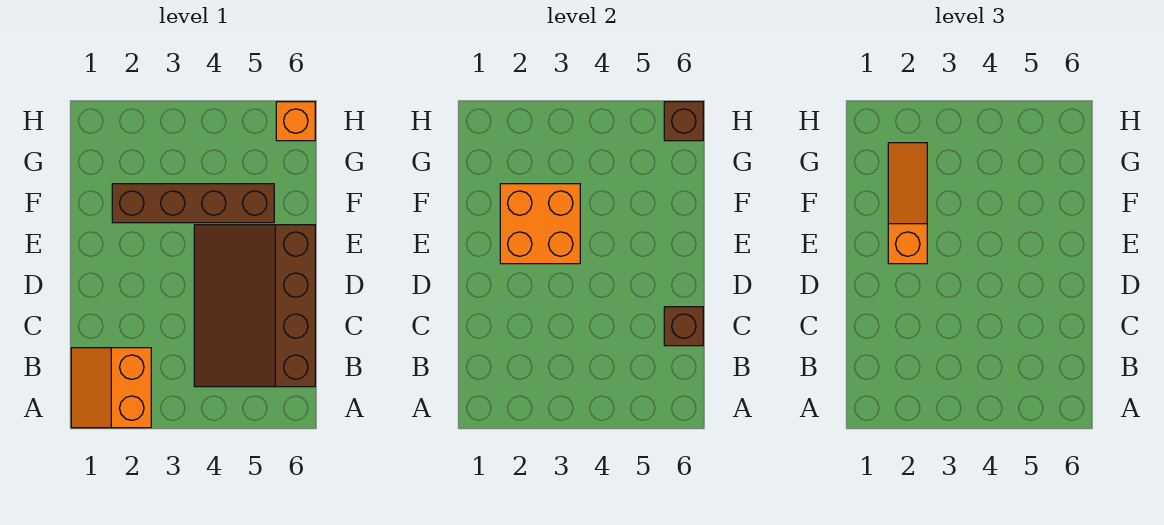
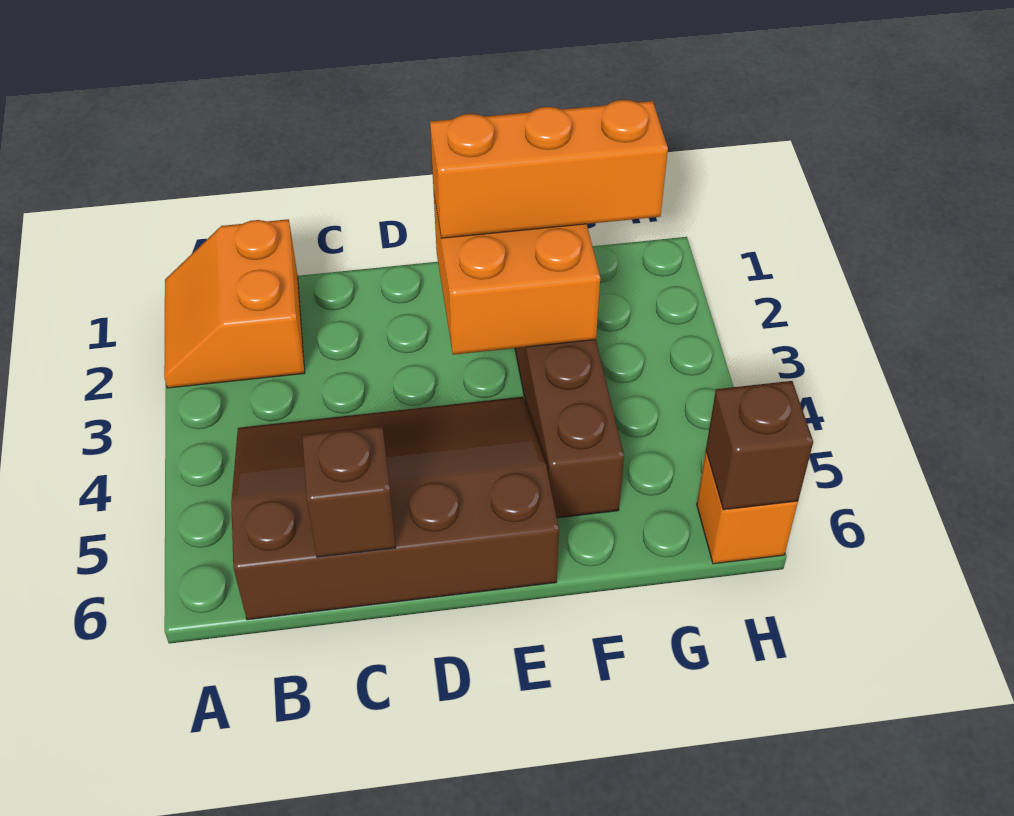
orange slope A1:B2 level 1 top 2 -> orange slope A1:B2 level 1 top B
orange slope E2:G2 level 3 top E -> orange brick E2:G2 level 3

